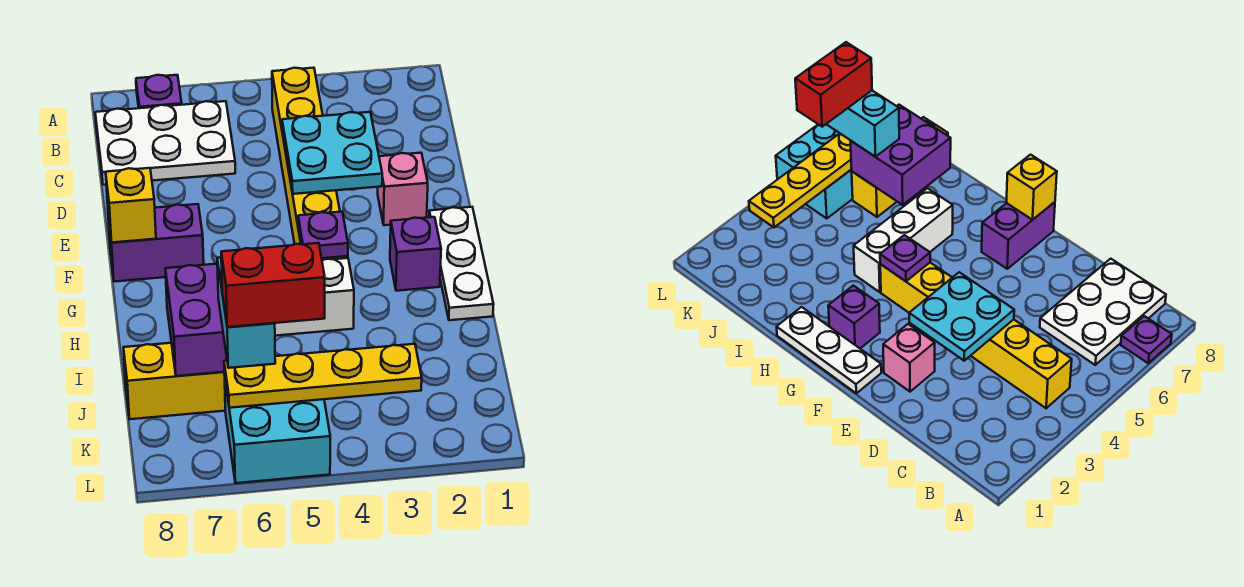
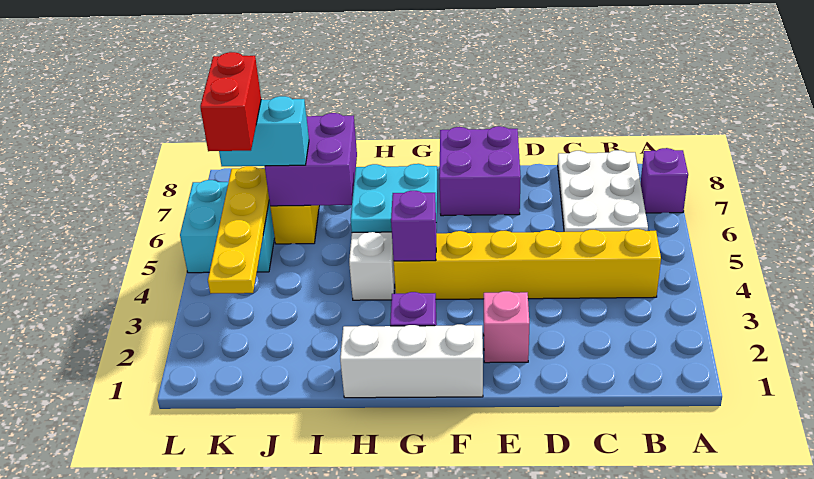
purple plate A7 level 1 -> purple brick A7 level 1
cyan plate D3:E4 level 2 -> cyan plate G5:H6 level 2
white plate F1:H1 level 1 -> white brick F1:H1 level 1
purple brick F7:F8 level 1 -> purple brick E7:F8 level 1
yellow brick F8 level 2 -> none
purple plate G4 level 2 -> purple brick G4 level 2

